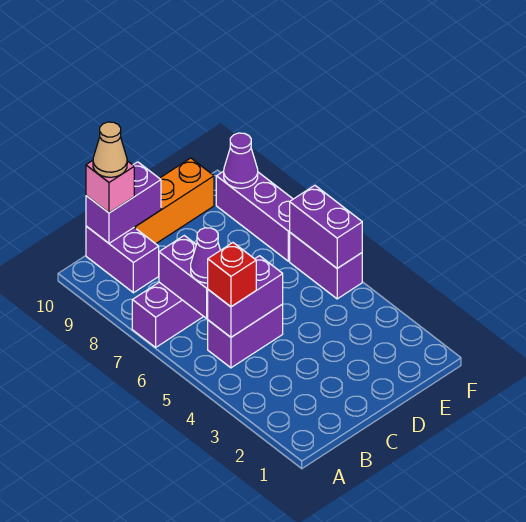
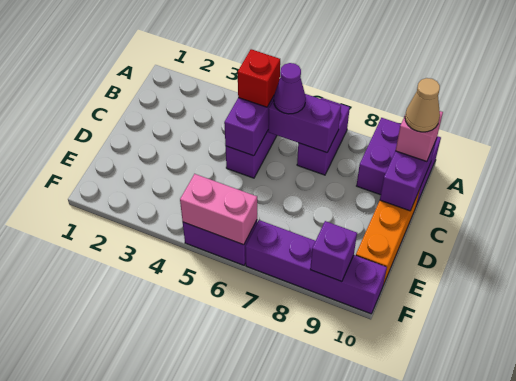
purple brick B9:B10 level 1 -> purple brick A9:B10 level 1
purple brick F5:F6 level 2 -> pink brick F5:F6 level 2
purple brick F7:F9 level 1 -> purple brick F7:F10 level 1
purple cone F9 level 2 -> purple brick F9 level 2

